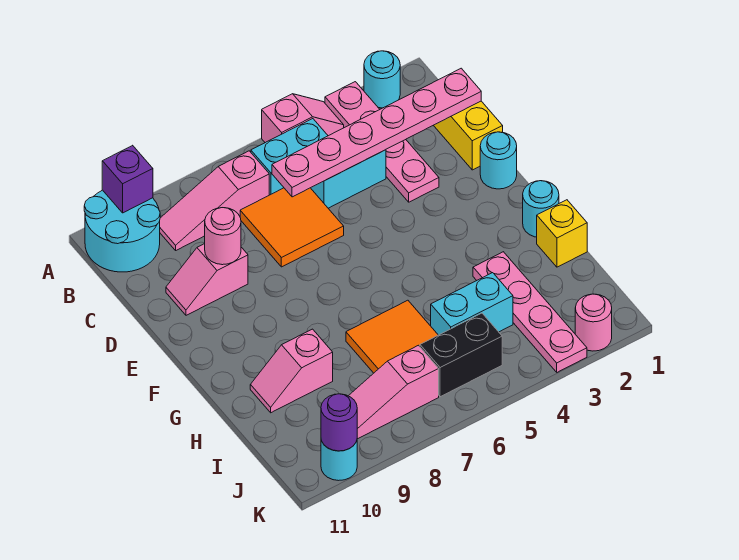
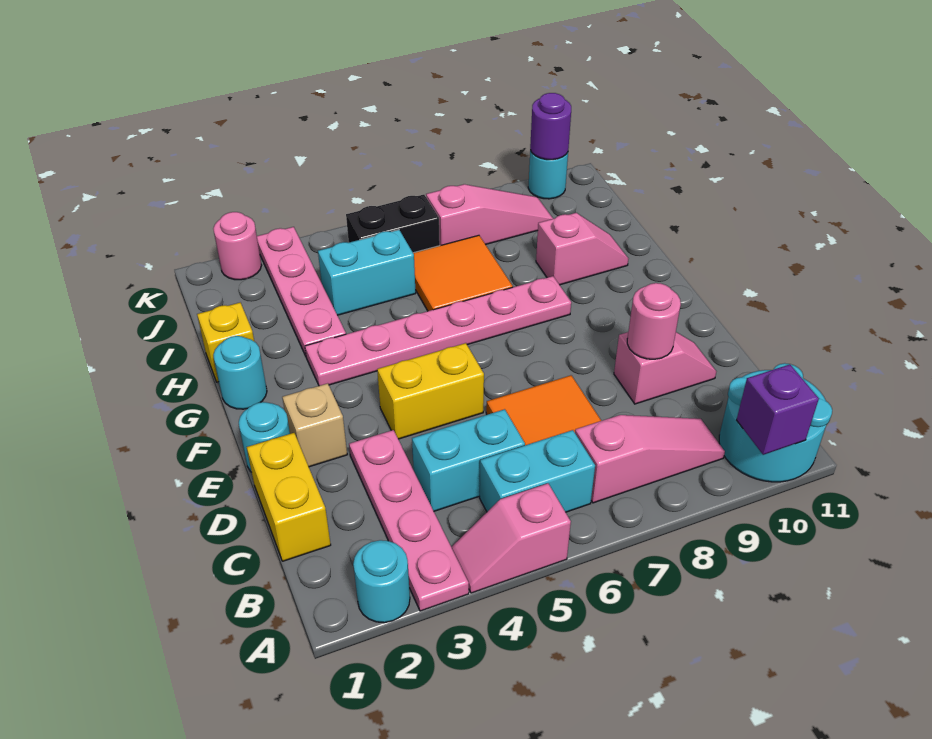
pink plate C1:C6 level 2 -> pink plate G3:G8 level 1
none -> tan brick E2 level 1
none -> yellow brick E4:E5 level 1

